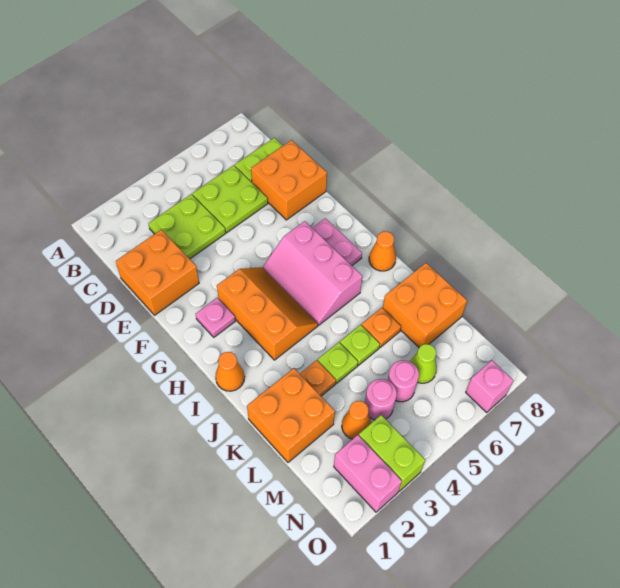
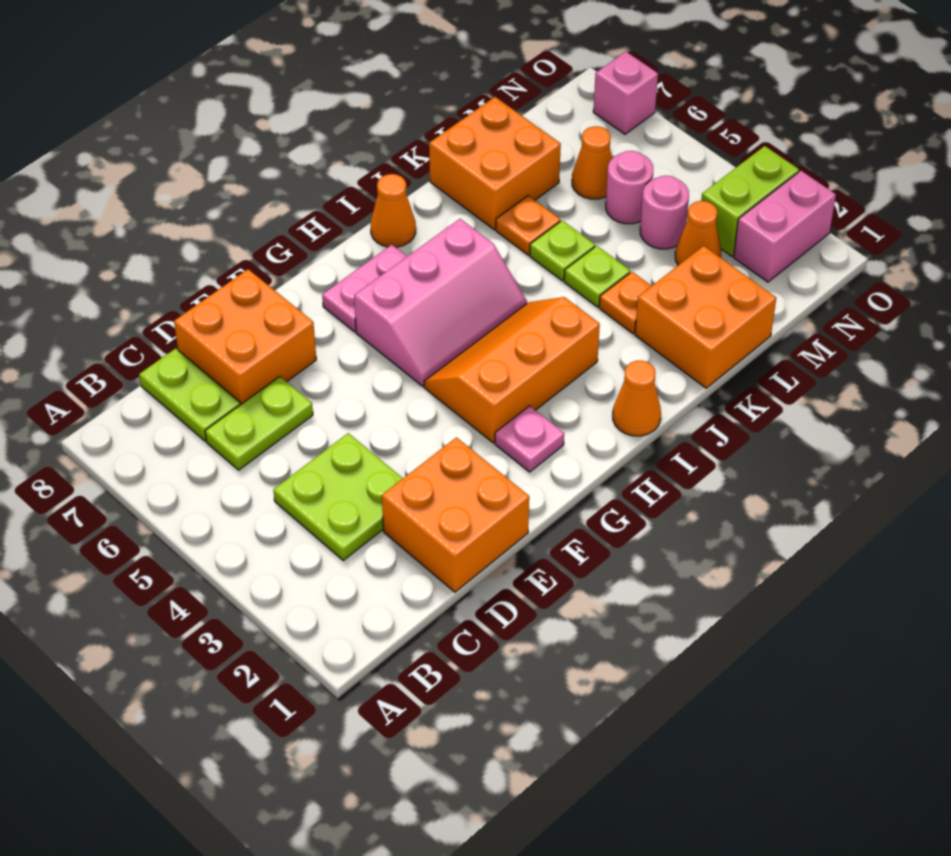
lime plate C5:D6 level 1 -> lime plate C6:D6 level 1
lime cone M6 level 1 -> orange cone M6 level 1

